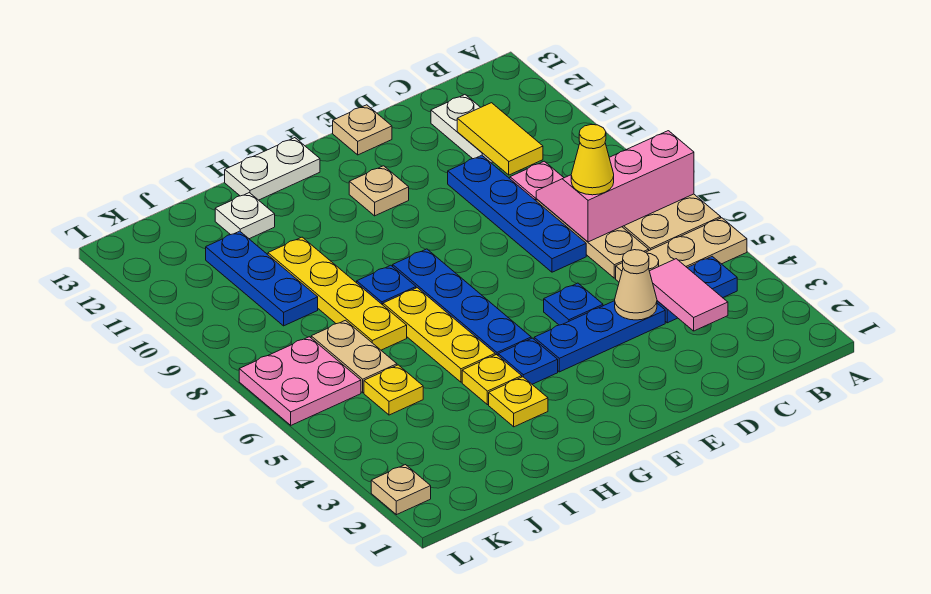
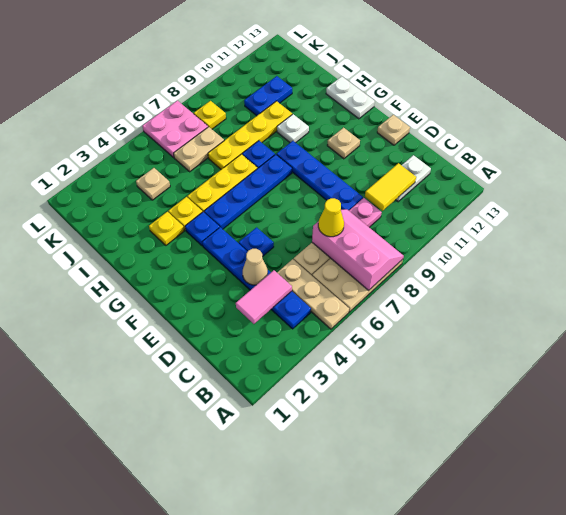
blue plate D7:D10 level 1 -> blue plate D9:G9 level 1
white plate I12 level 1 -> white plate H10 level 1
yellow plate J5 level 1 -> yellow plate K8 level 1
blue plate J9:J11 level 1 -> blue plate J10:J11 level 1
tan plate L2 level 1 -> tan plate J4 level 1

